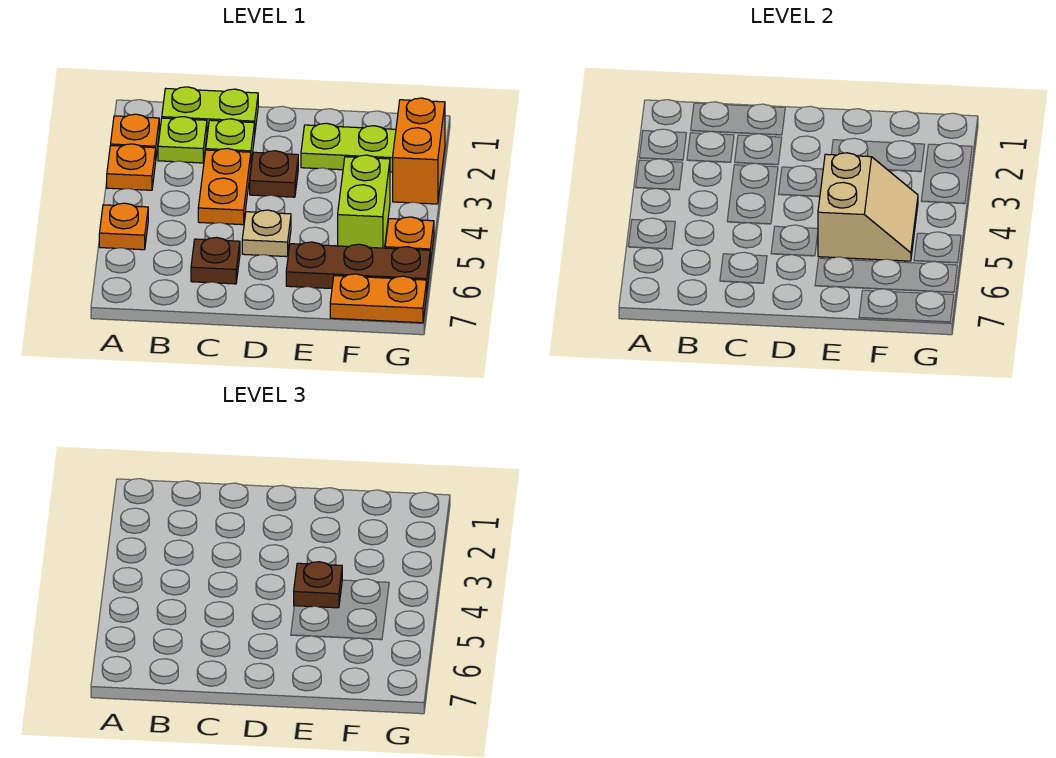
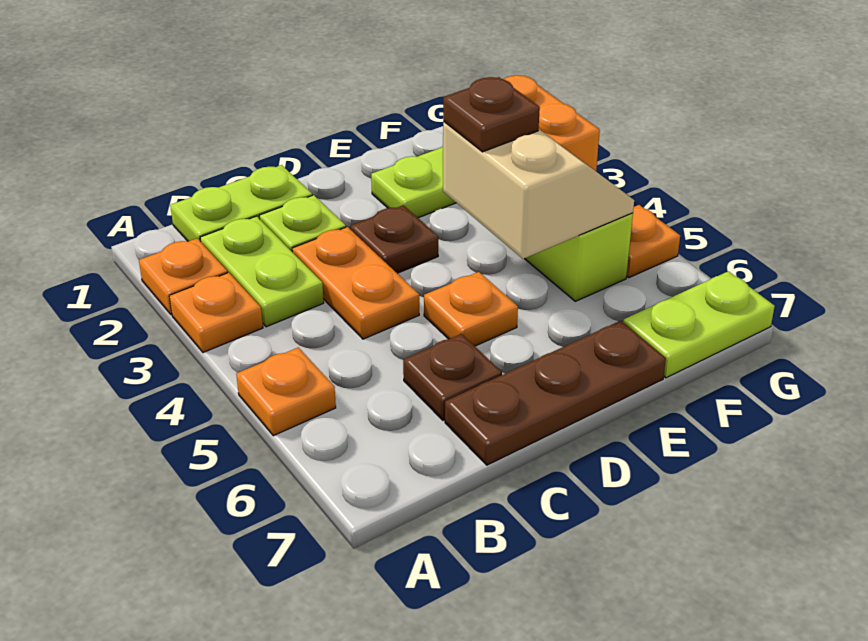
lime plate B2 level 1 -> lime plate B2:B3 level 1
tan plate D5 level 1 -> orange plate D5 level 1
brown plate E6:G6 level 1 -> brown plate C7:E7 level 1
orange plate F7:G7 level 1 -> lime plate F7:G7 level 1

